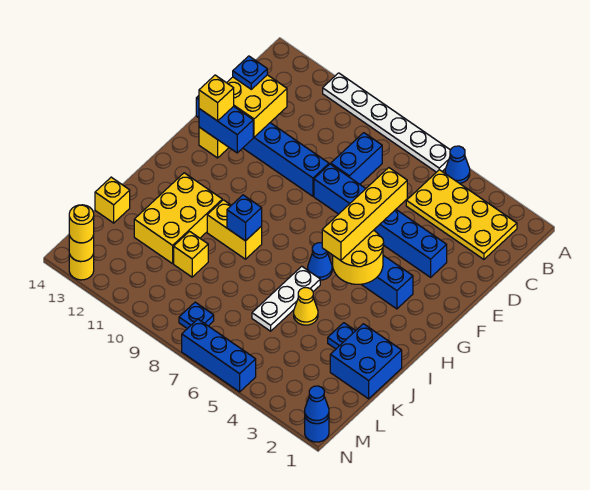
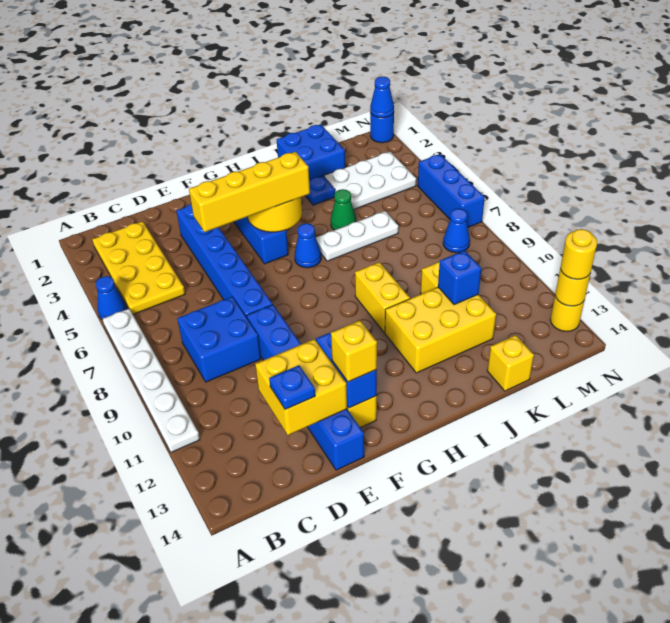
blue brick C8:D8 level 1 -> blue brick C8:D9 level 1
blue brick I9 level 2 -> blue brick K11 level 2
yellow cone J5 level 1 -> green cone J5 level 1
none -> white plate K3:M4 level 1
blue plate M8 level 1 -> blue cone M8 level 1

